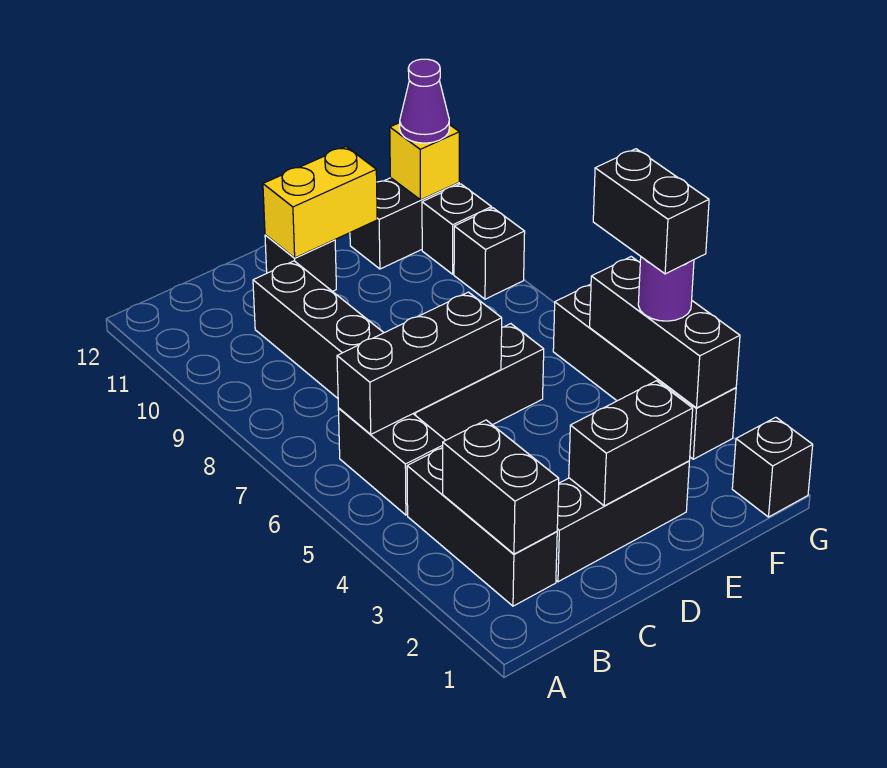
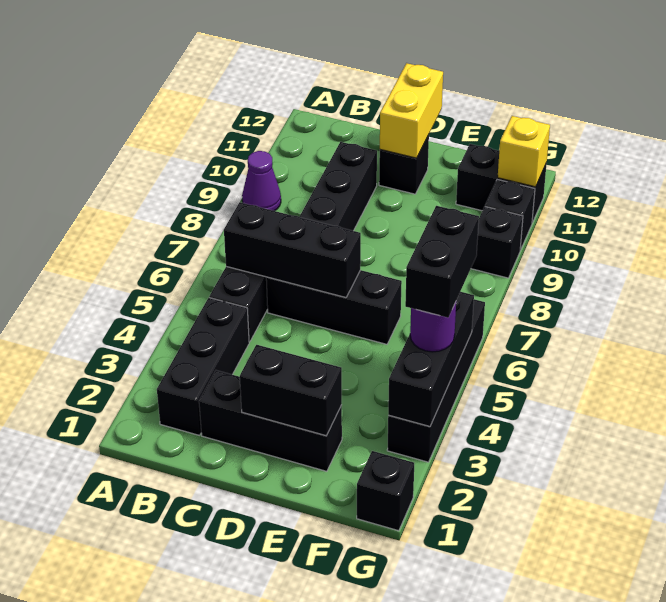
black brick B2:B3 level 2 -> none
yellow brick D11:E11 level 2 -> yellow brick D11:D12 level 2
purple cone G11 level 3 -> purple cone A9 level 1

